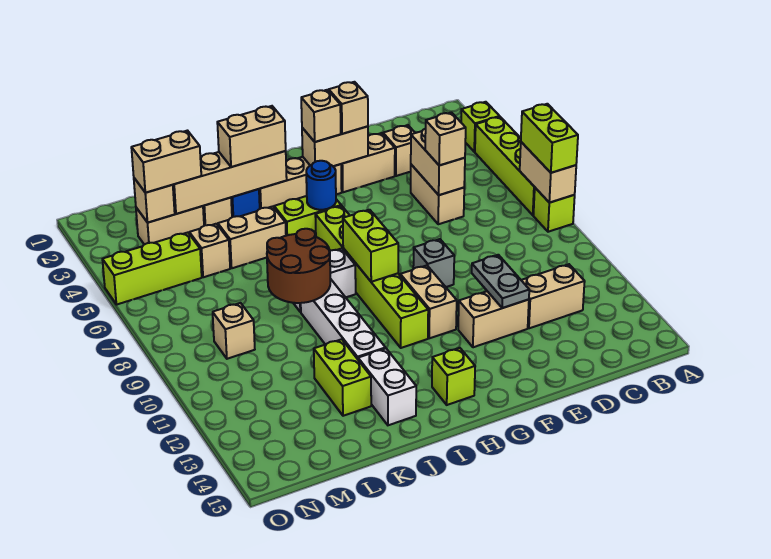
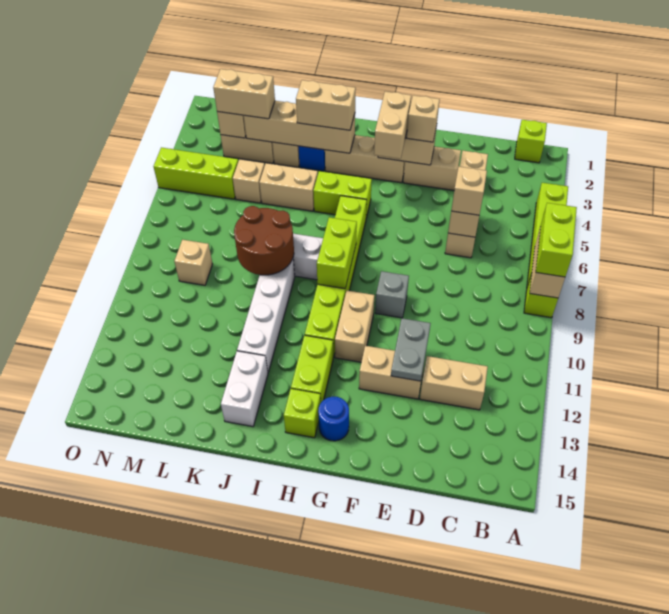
lime brick A3 level 1 -> lime brick B1 level 1
tan brick G3 level 3 -> tan brick G3:G4 level 3
blue round brick H5 level 2 -> blue round brick G14 level 1
lime brick K12:K13 level 1 -> lime brick H12:H13 level 1

